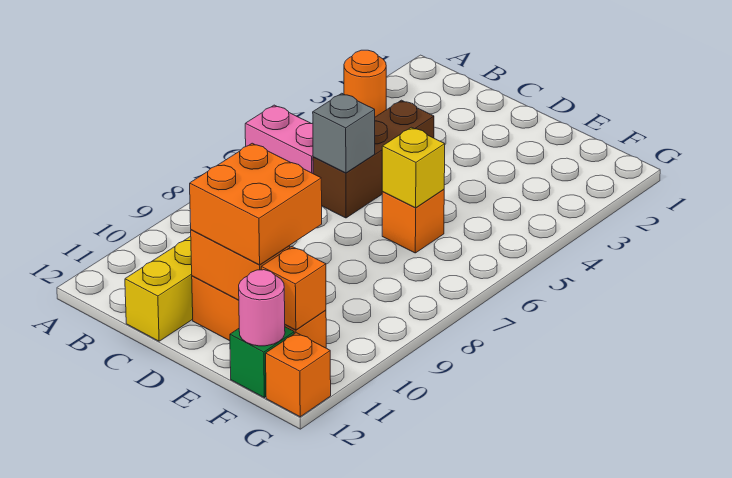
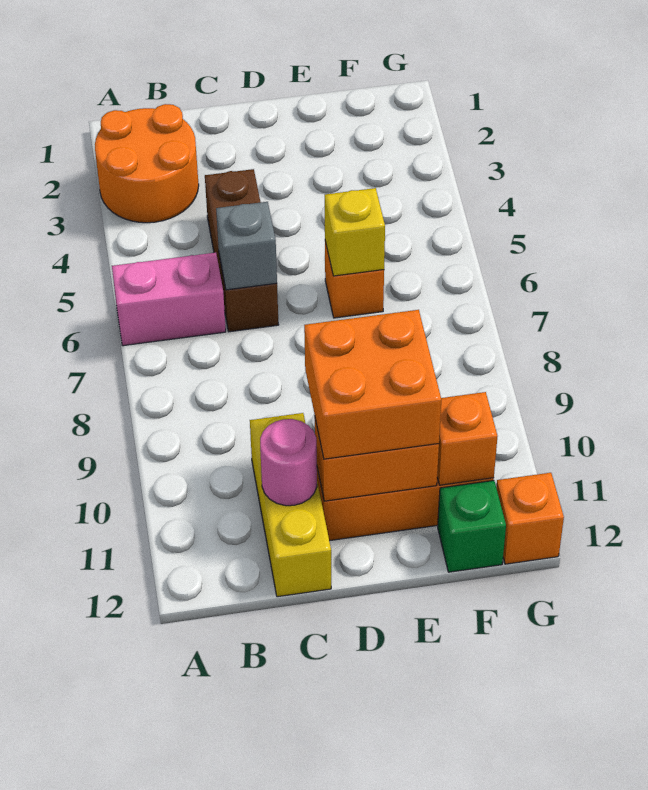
orange round brick A3 level 1 -> orange round brick A2:B3 level 1
pink round brick F12 level 2 -> pink round brick C11 level 2

